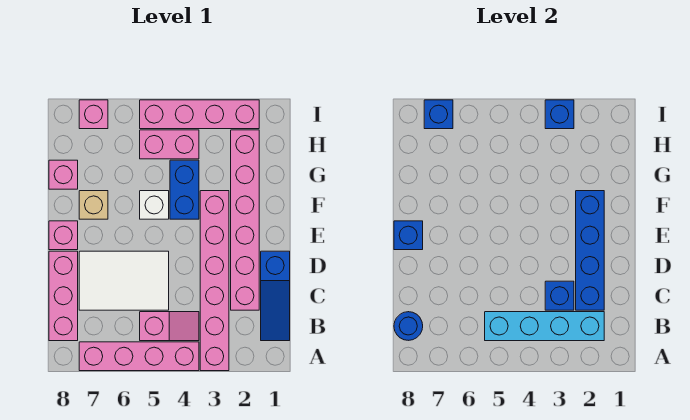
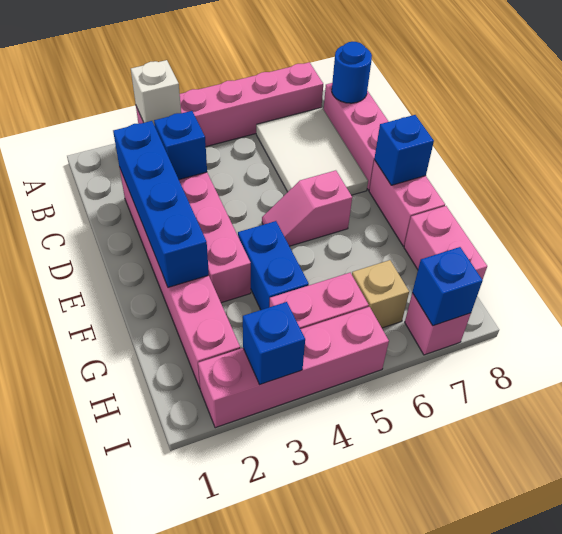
blue slope B1:D1 level 1 top D -> none
cyan brick B2:B5 level 2 -> none
pink slope B4:B5 level 1 top 5 -> pink slope E5:E6 level 1 top 6
white tile C5:D7 level 1 -> white tile B6:D7 level 1
pink brick E8 level 1 -> pink brick E8:F8 level 1
white brick F5 level 1 -> white brick A3 level 2
tan brick F7 level 1 -> tan brick H6 level 1
pink brick G8 level 1 -> pink brick G8:H8 level 1

